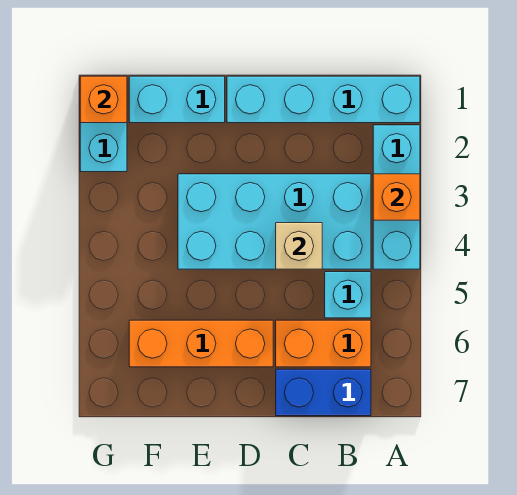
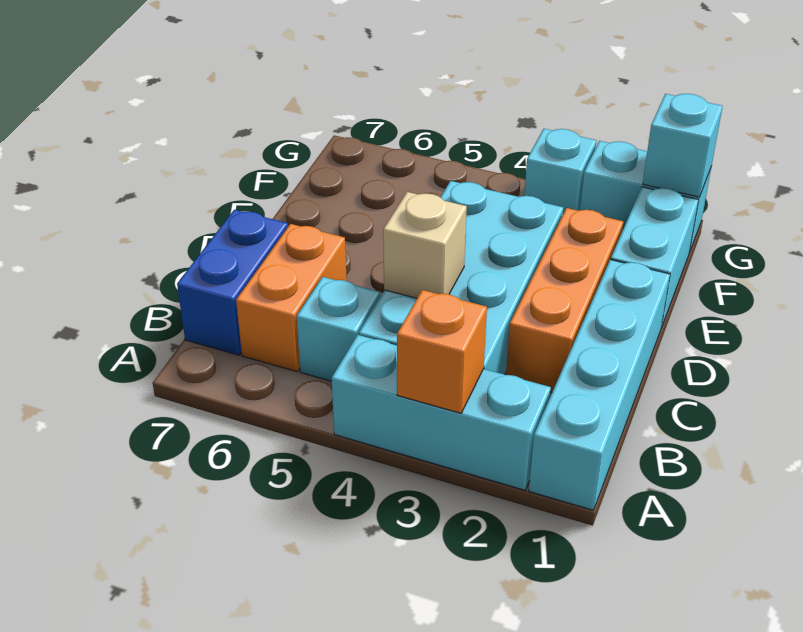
orange brick D6:F6 level 1 -> orange brick C2:E2 level 1
orange brick G1 level 2 -> cyan brick G1 level 2
none -> cyan brick G3 level 1

